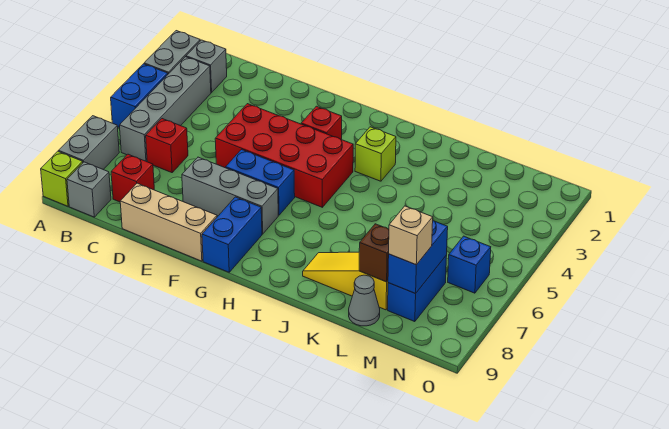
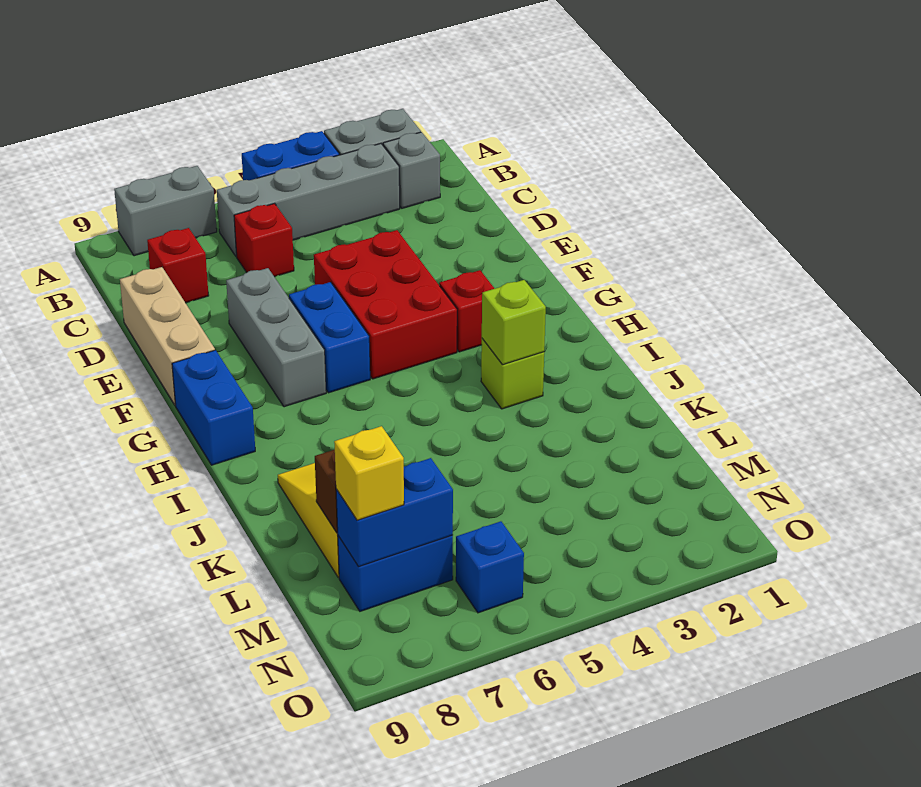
lime brick A9 level 1 -> lime brick I3 level 2
grey brick B9 level 1 -> none
red brick E4:H5 level 1 -> red brick E4:G5 level 1
blue brick G8:G9 level 1 -> blue brick G9:H9 level 1
grey cone L9 level 1 -> none
tan brick M8 level 3 -> yellow brick M8 level 3

